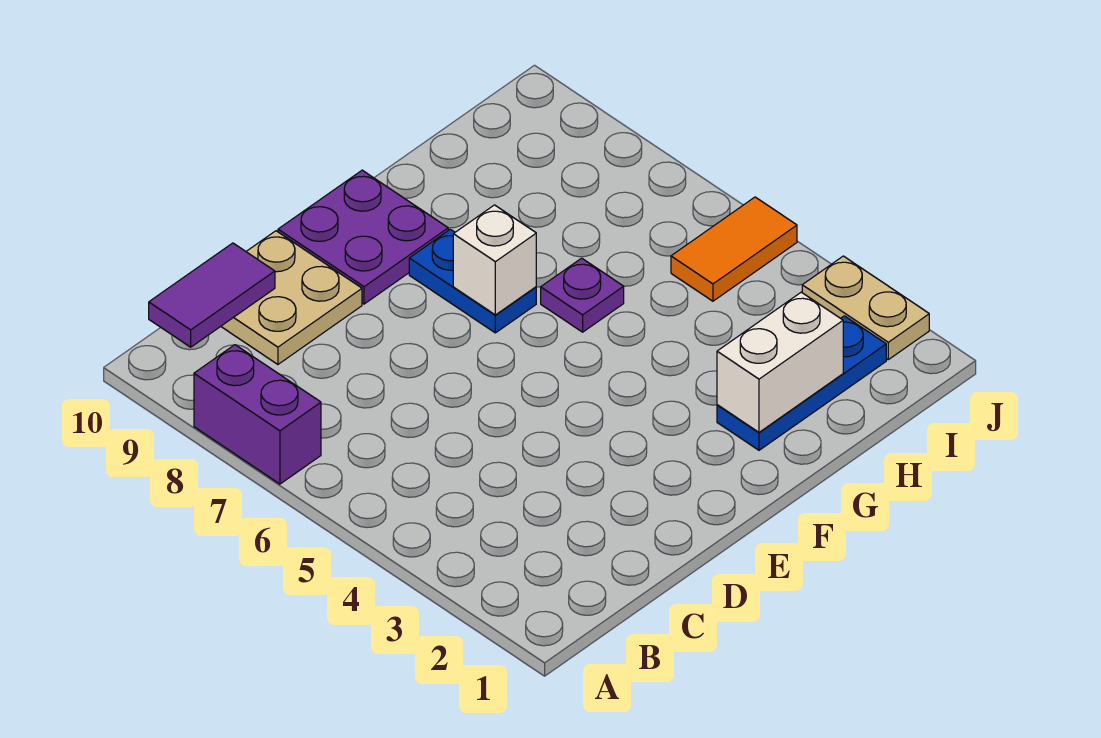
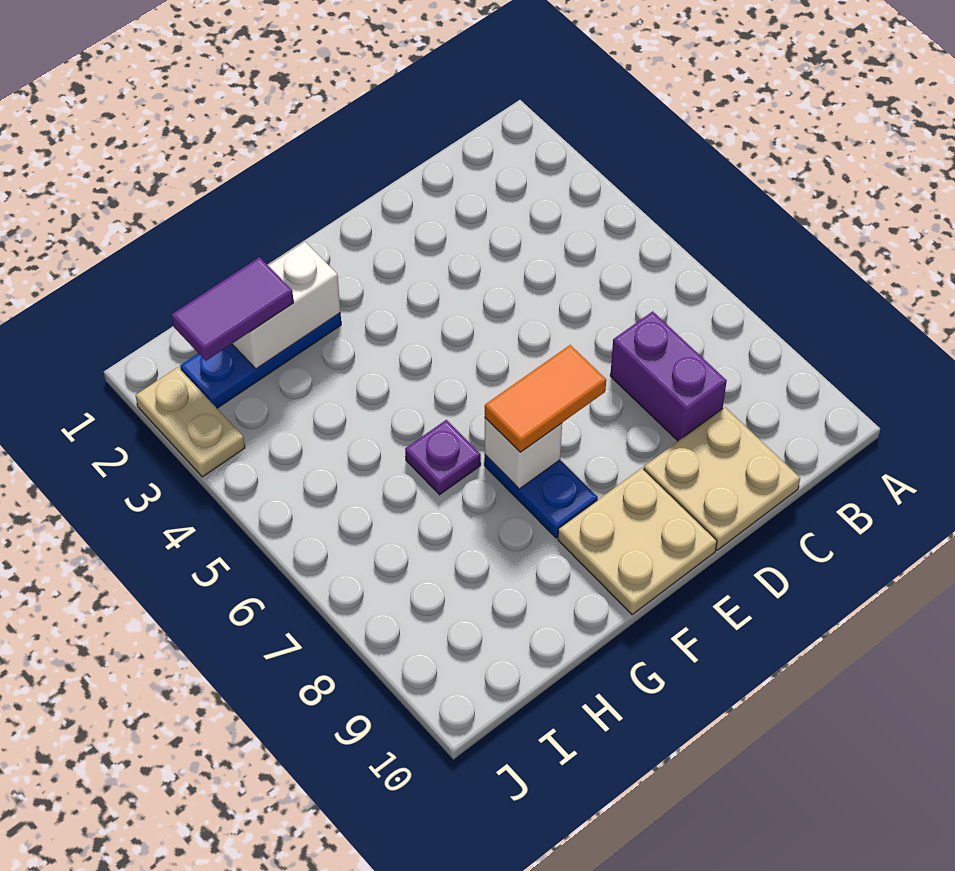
purple brick A7:A8 level 1 -> purple brick C7:C8 level 1
purple tile B10:C10 level 2 -> purple tile H2:I2 level 3
purple plate E9:F10 level 1 -> tan plate E9:F10 level 1
orange tile I5:J5 level 1 -> orange tile E7:F7 level 3

